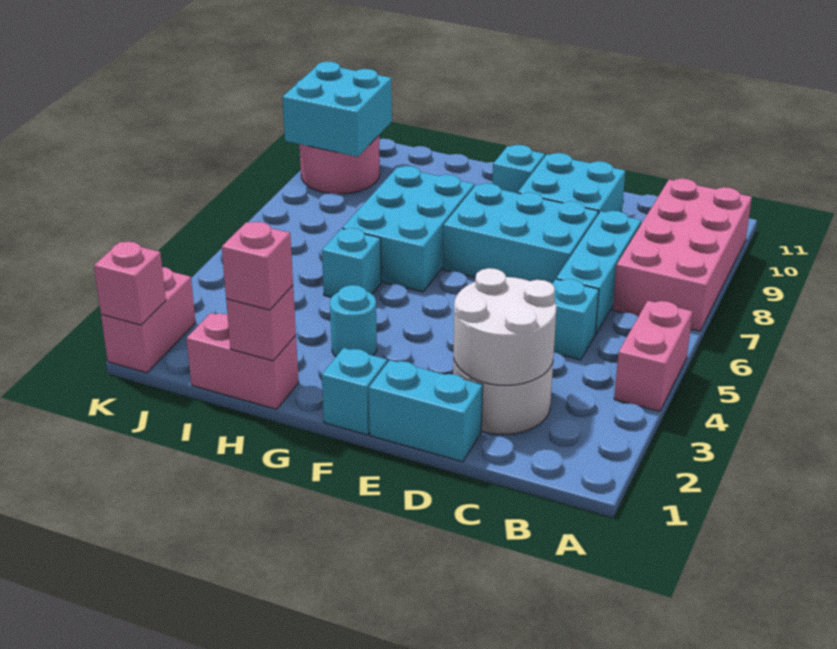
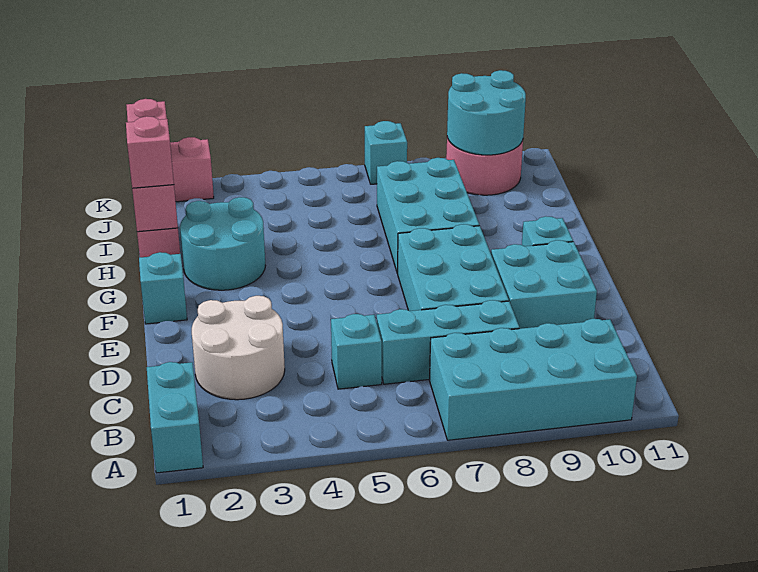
pink brick A4:A5 level 1 -> none
pink brick A7:B10 level 1 -> cyan brick A7:B10 level 1
white round brick C2:D3 level 2 -> none
cyan brick D1:E1 level 1 -> cyan brick A1:B1 level 1
cyan round brick G3 level 1 -> cyan round brick G2:H3 level 1
cyan brick G6:H8 level 1 -> cyan brick G7:I8 level 1
cyan brick H5 level 1 -> cyan brick K7 level 1
cyan brick J9:K10 level 2 -> cyan round brick J9:K10 level 2

